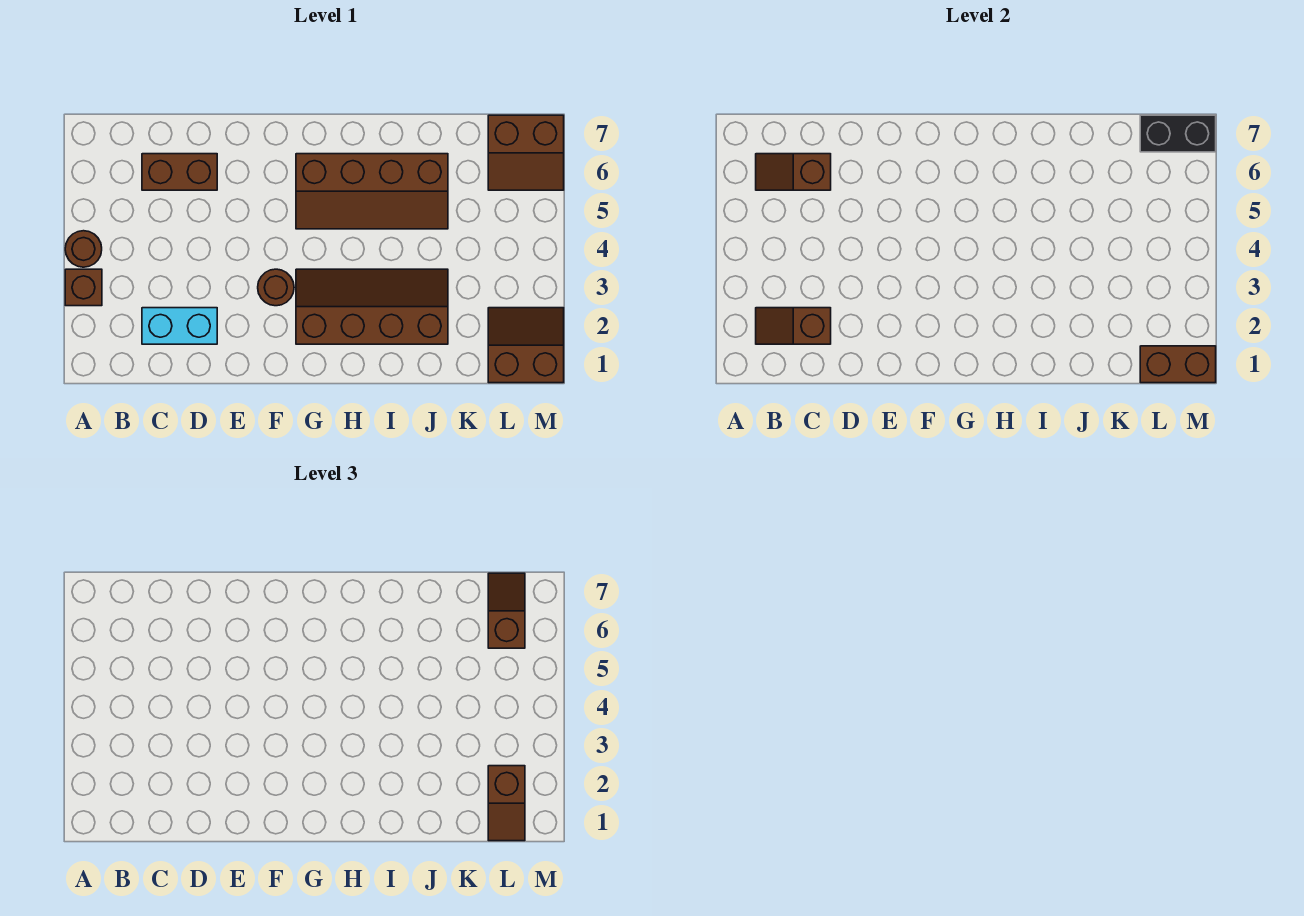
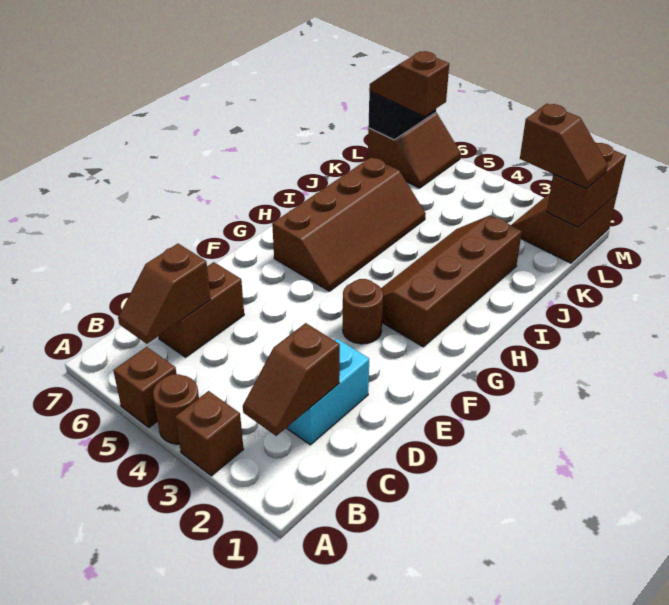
none -> brown brick A5 level 1

